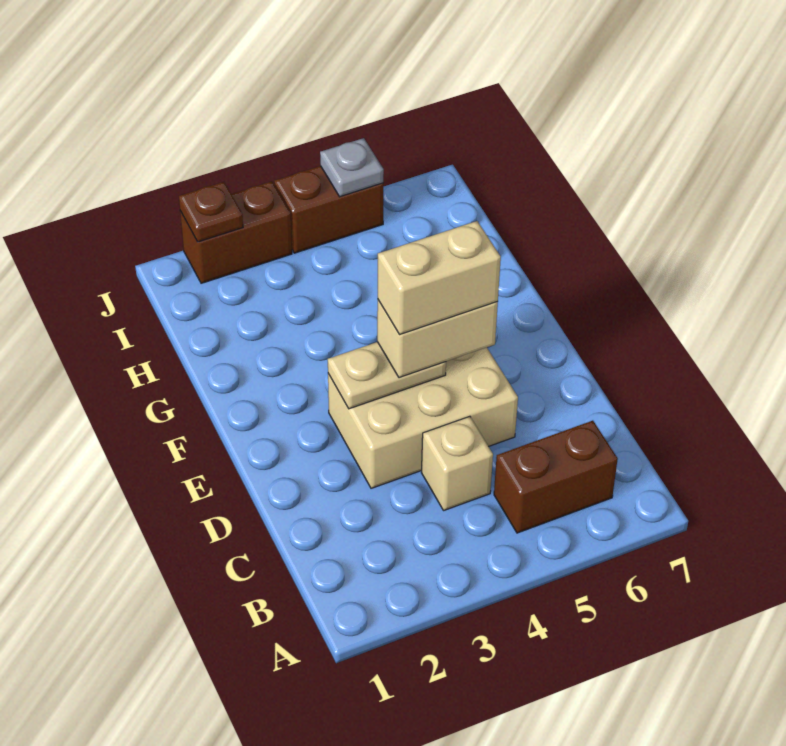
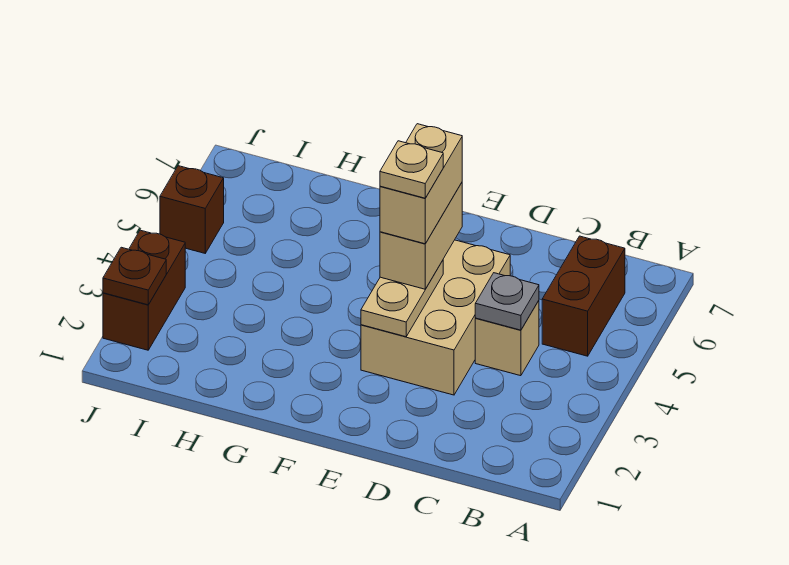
none -> tan plate E4 level 5
brown brick J4:J5 level 1 -> brown brick J5 level 1
grey plate J5 level 2 -> grey plate C4 level 2

